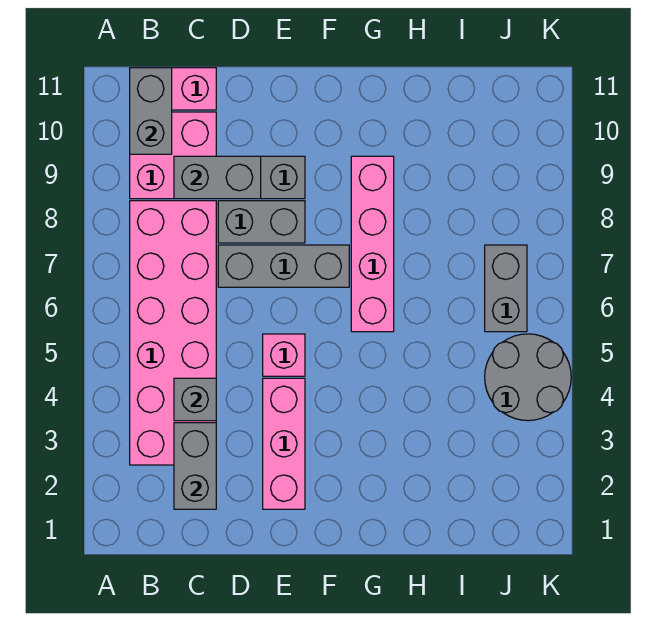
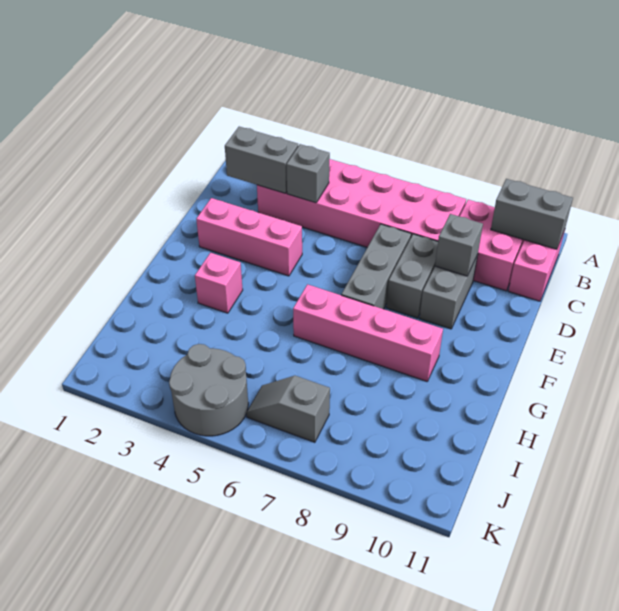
grey brick C9:D9 level 2 -> grey brick D9 level 2
pink brick E5 level 1 -> pink brick G3 level 1
grey brick J6:J7 level 1 -> grey slope J6:J7 level 1 top 7

